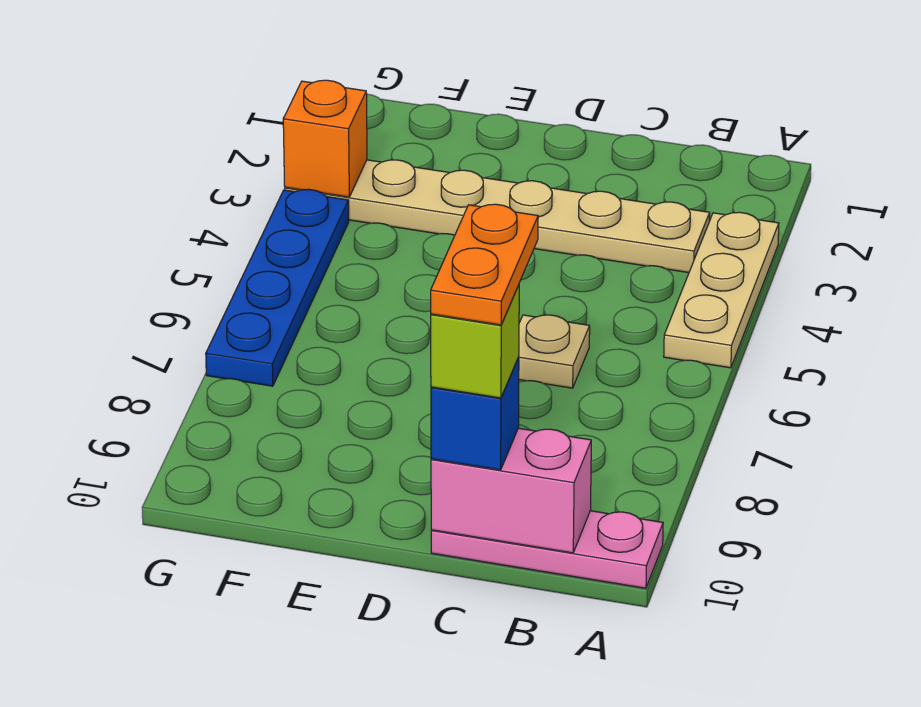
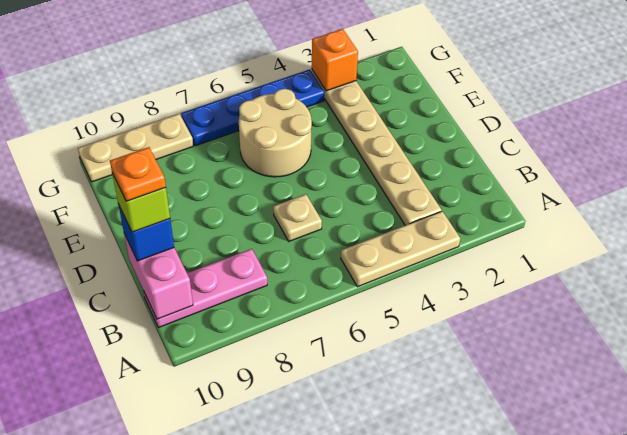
pink plate A10:C10 level 1 -> pink plate B8:B10 level 1
orange plate C9:C10 level 5 -> orange plate C10 level 5
none -> tan round brick E5:F6 level 1
none -> tan plate G8:G10 level 1

